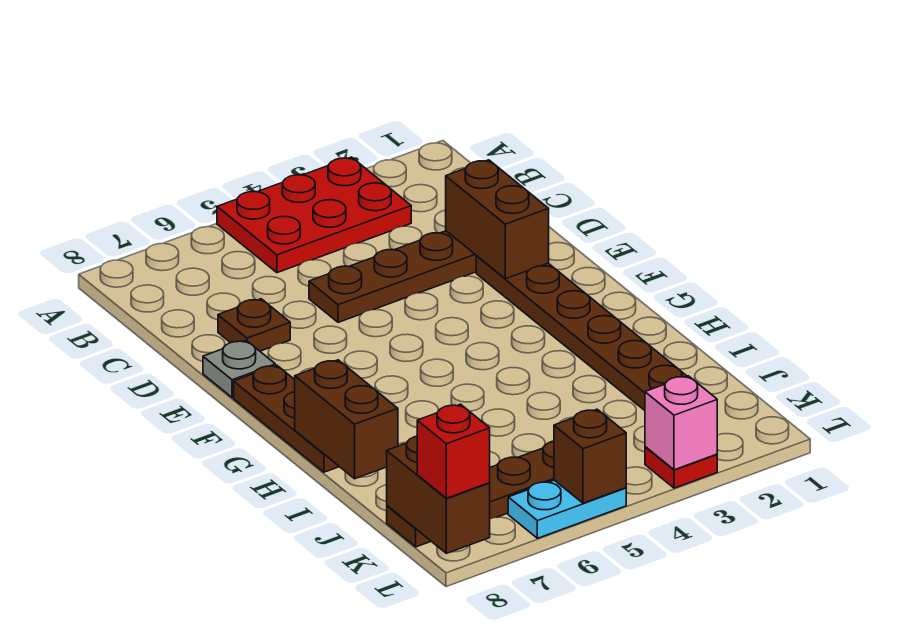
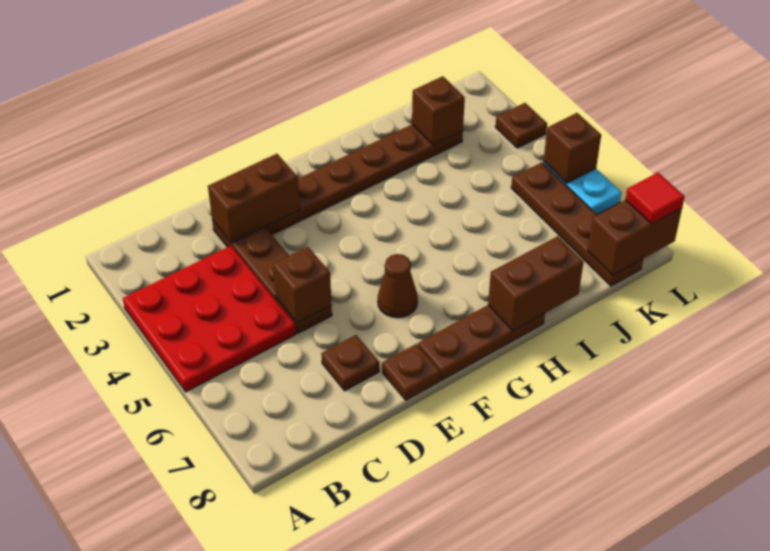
red plate A3:B5 level 1 -> red plate A3:C5 level 1
none -> brown brick D5 level 2
grey plate E8 level 1 -> brown plate E8 level 1
none -> brown cone F6 level 1
none -> brown brick J2 level 2
red plate L3 level 1 -> brown plate L3 level 1
pink brick L3 level 2 -> none
red brick L8 level 3 -> red tile L8 level 3

